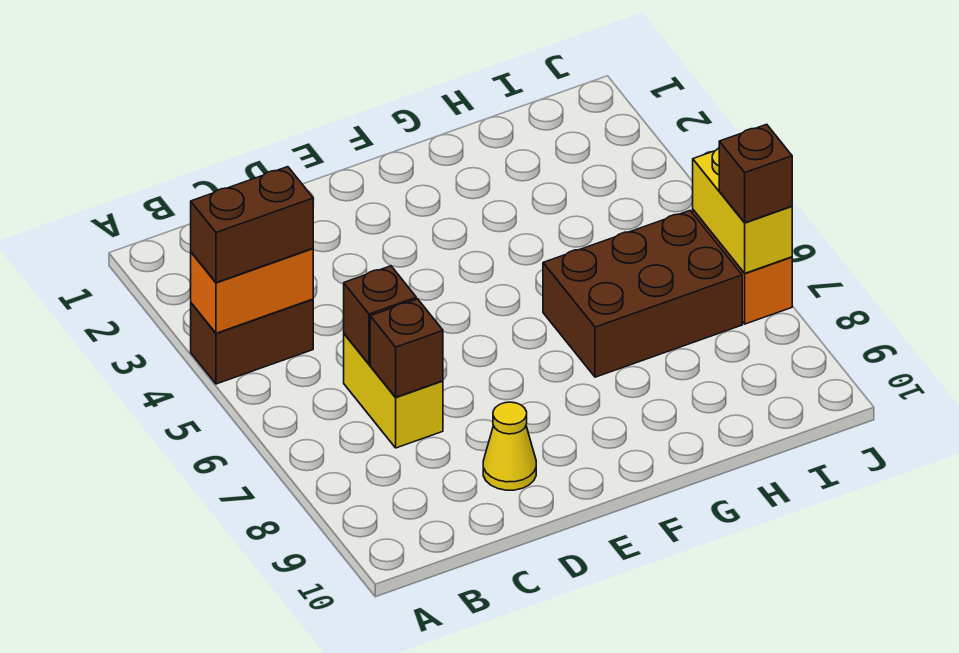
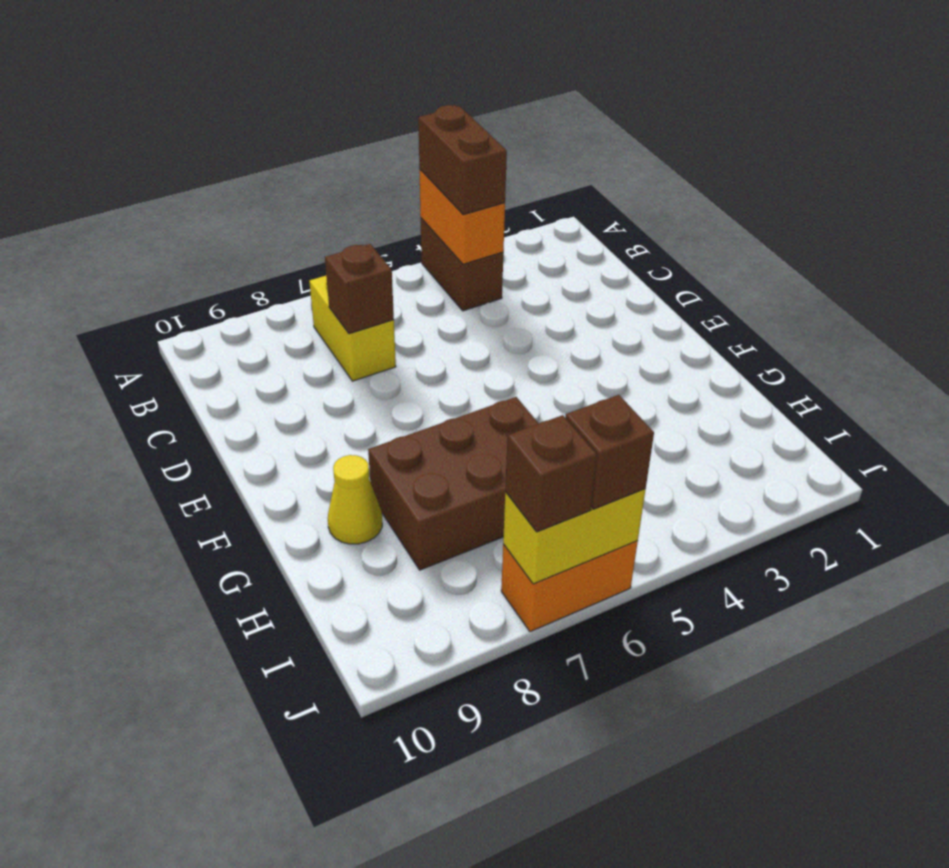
yellow brick C6:C7 level 1 -> yellow brick B7:C7 level 1
brown brick C6 level 2 -> brown brick J6 level 3
yellow cone D9 level 1 -> yellow cone G9 level 1
brown brick G6:I7 level 1 -> brown brick G6:H8 level 1

